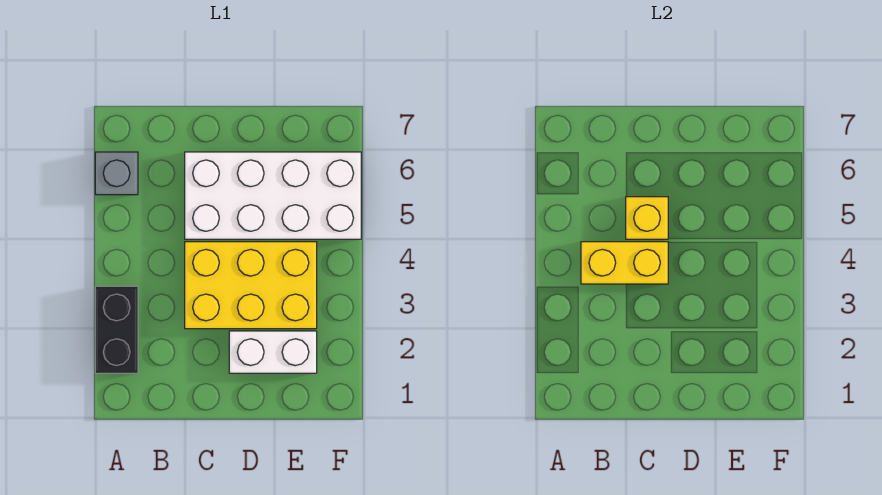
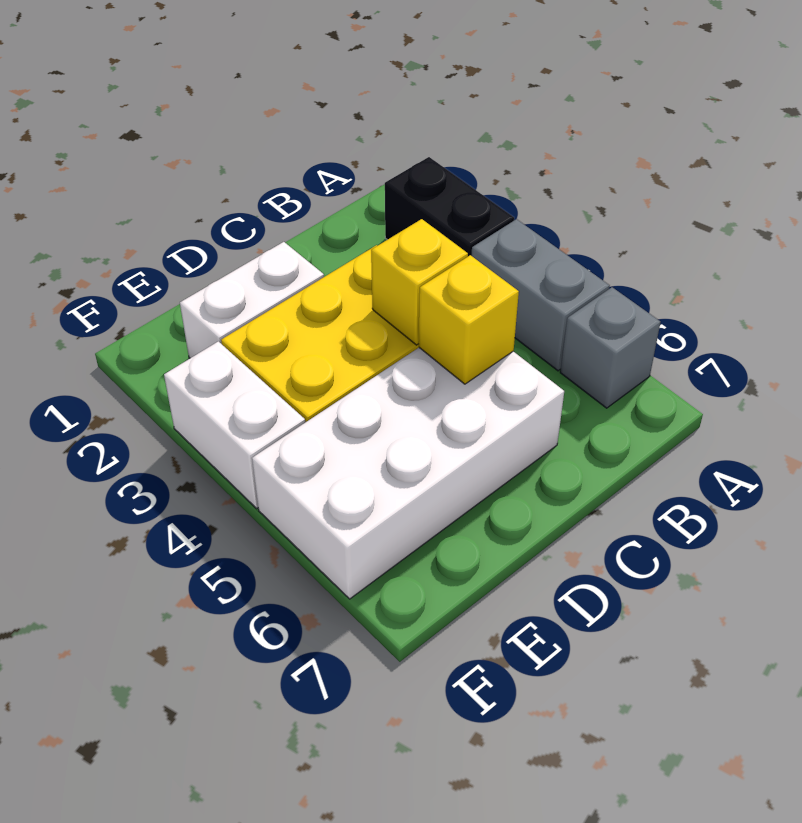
none -> grey brick A4:A5 level 1
yellow brick B4:C4 level 2 -> yellow brick C4 level 2
none -> white brick F3:F4 level 1

